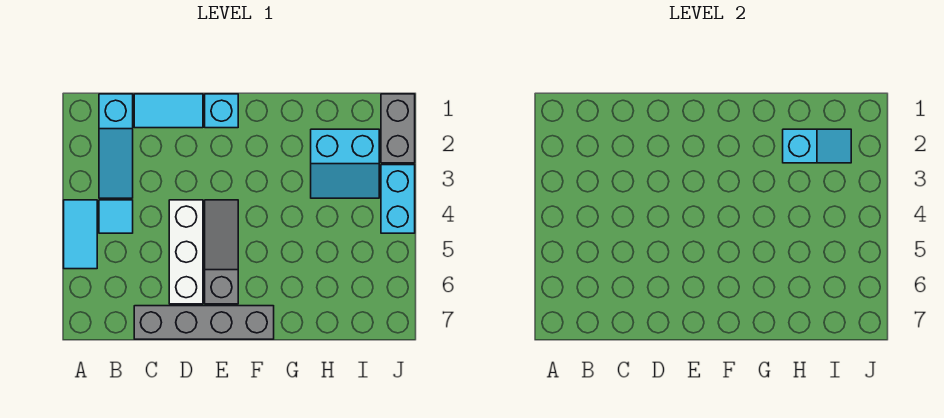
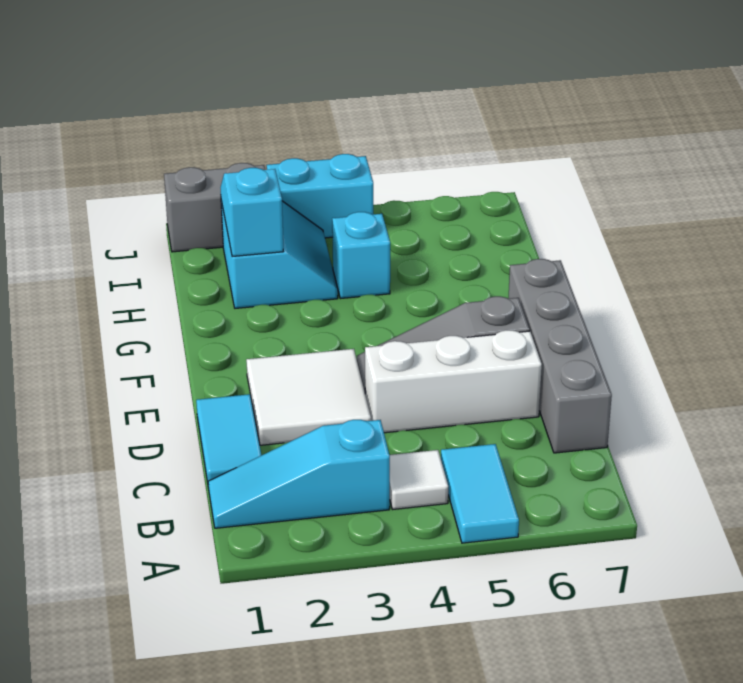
cyan tile A4:A5 level 1 -> cyan tile A5:B5 level 1
cyan slope B1:B3 level 1 top 1 -> cyan slope B1:B3 level 1 top 3
cyan tile B4 level 1 -> white tile B4 level 1
none -> white tile D2:E3 level 1
cyan brick E1 level 1 -> cyan brick H4 level 1

